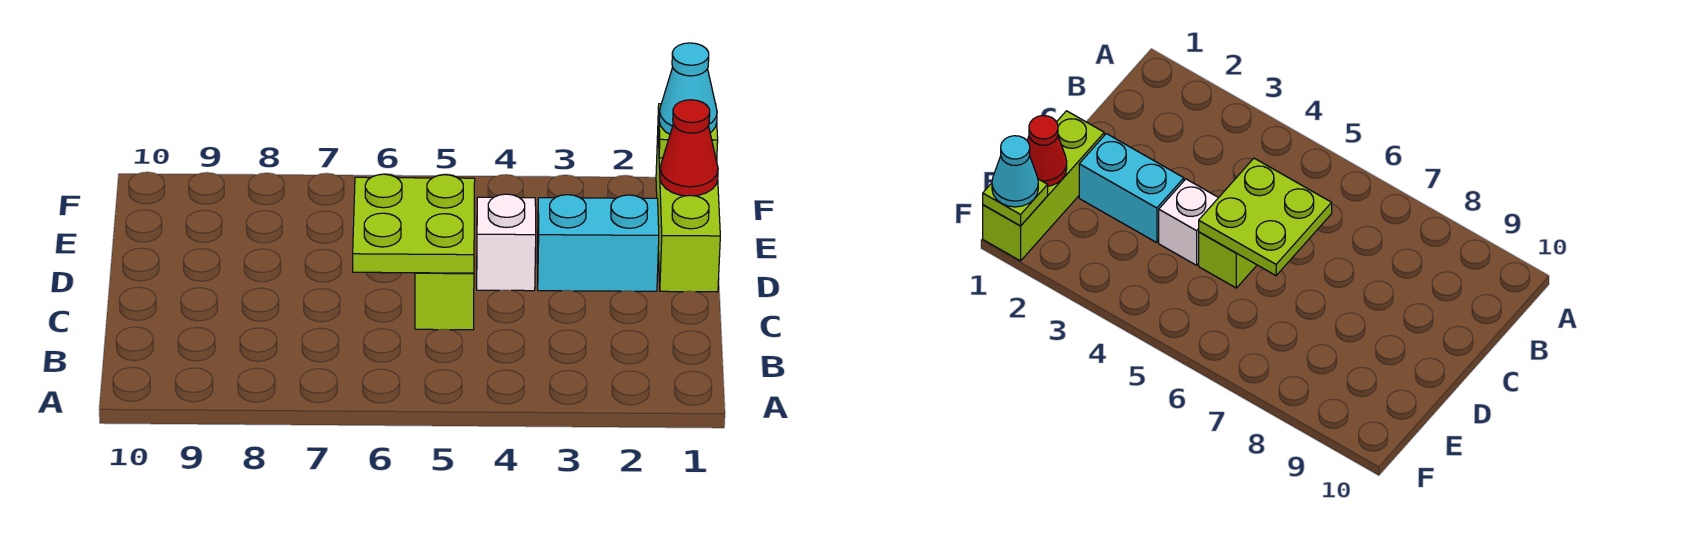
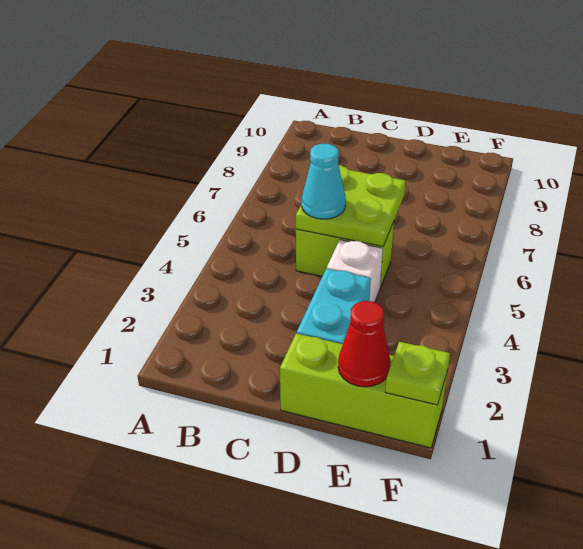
cyan cone F1 level 3 -> cyan cone C5 level 3

